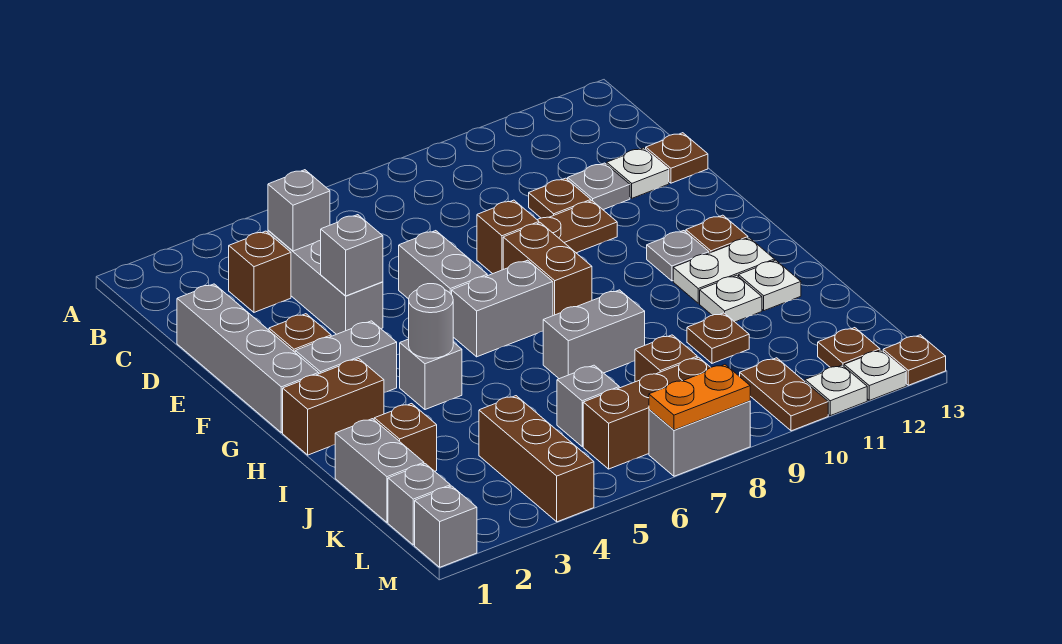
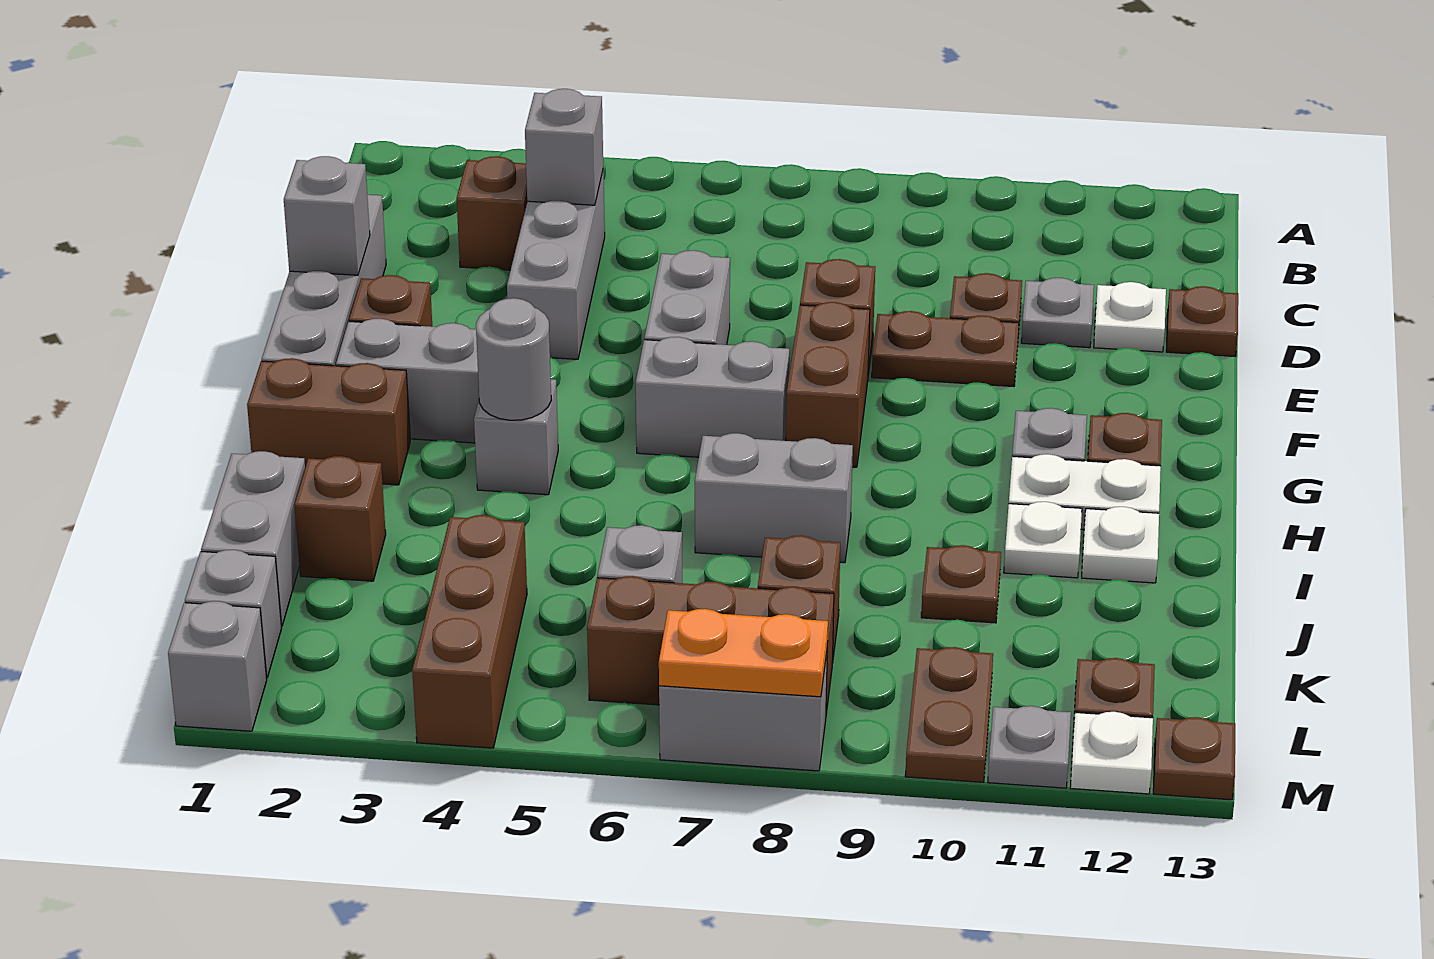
grey brick E4 level 2 -> grey brick E1 level 2
white plate M11 level 1 -> grey plate M11 level 1

